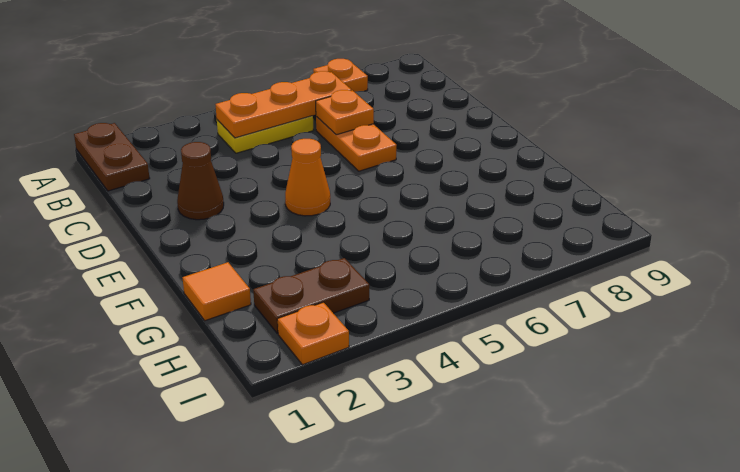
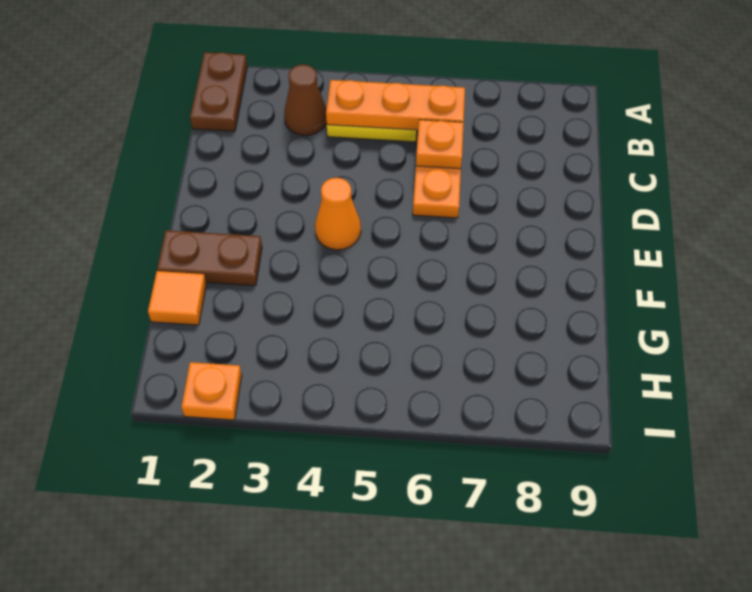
orange plate A7 level 1 -> none
brown cone D2 level 1 -> brown cone B3 level 1
brown plate H2:H3 level 1 -> brown plate F1:F2 level 1

